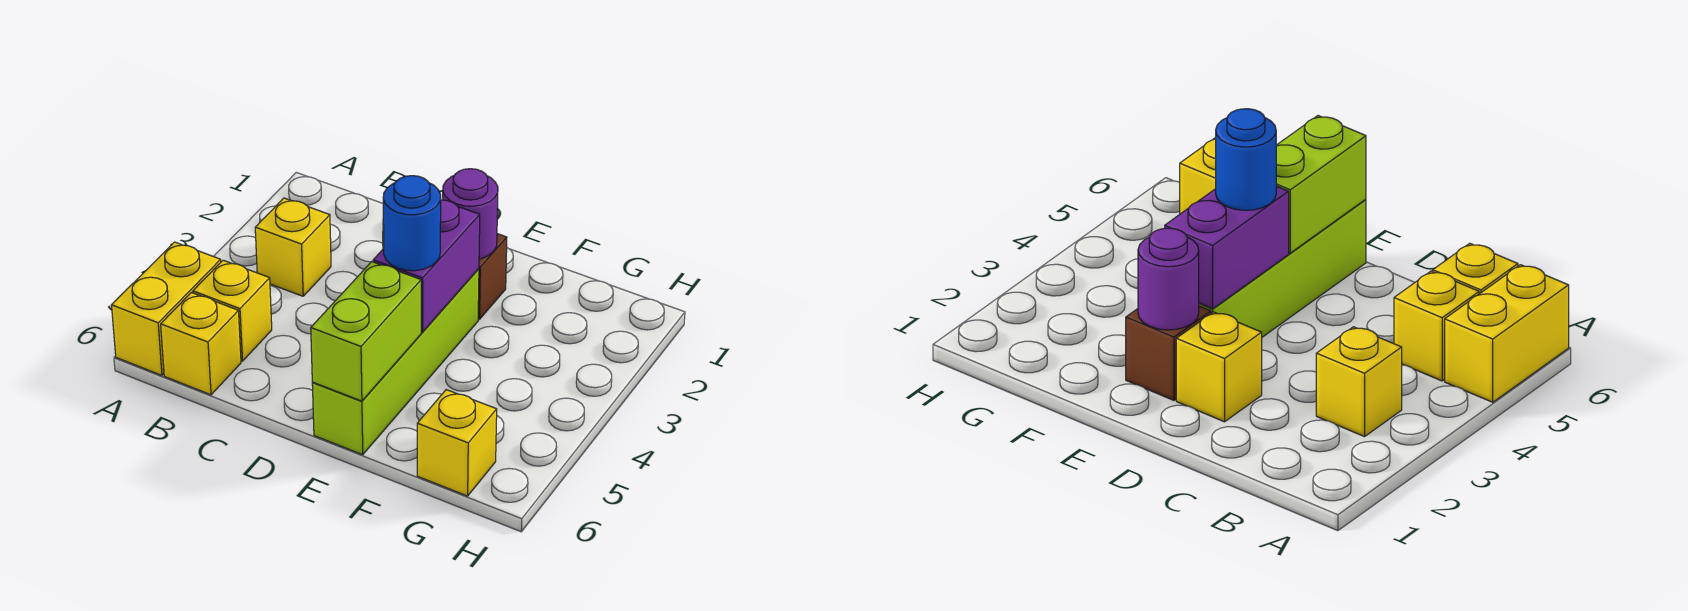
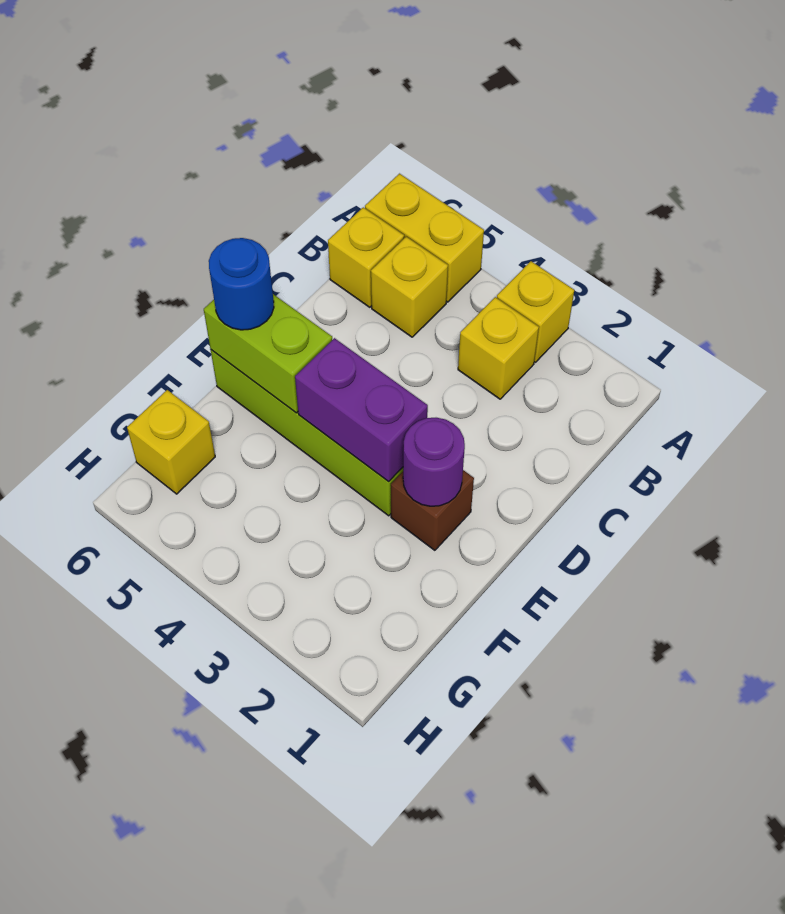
yellow brick D2 level 1 -> yellow brick A3 level 1
blue round brick E4 level 3 -> blue round brick E6 level 3

